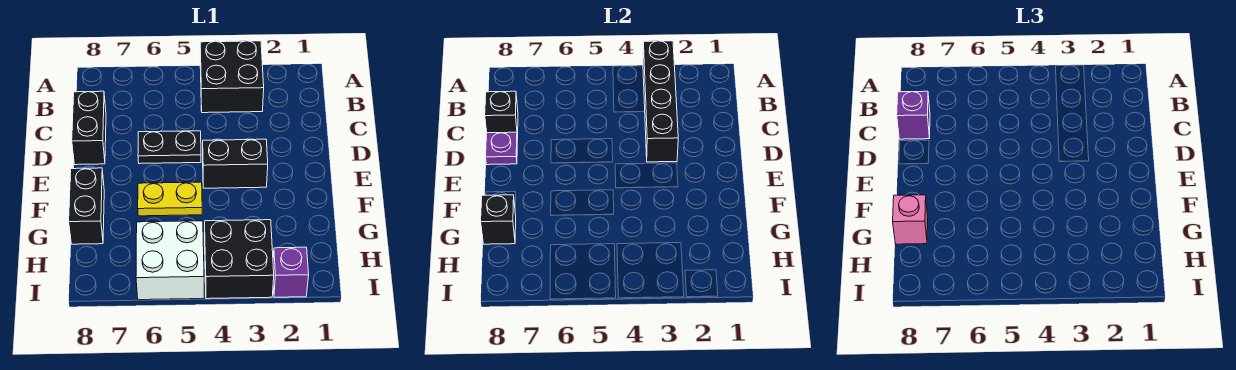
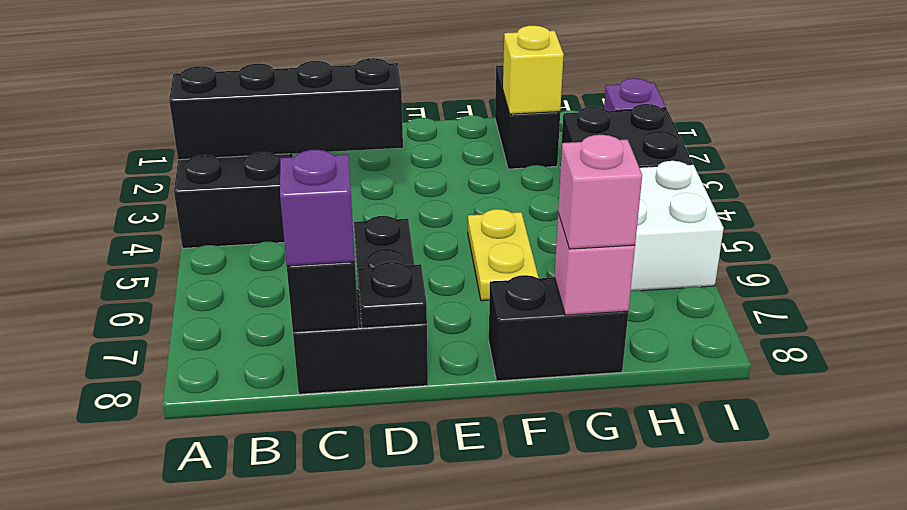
purple plate D8 level 2 -> black plate D8 level 2
black brick E3:E4 level 1 -> black brick G1:G2 level 1
none -> yellow brick G2 level 2
black brick G8 level 2 -> pink brick G8 level 2

